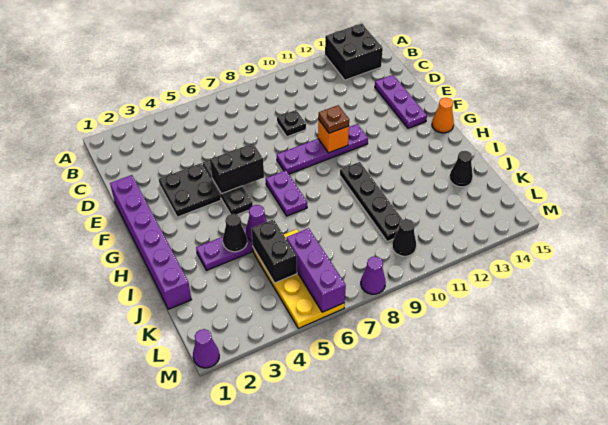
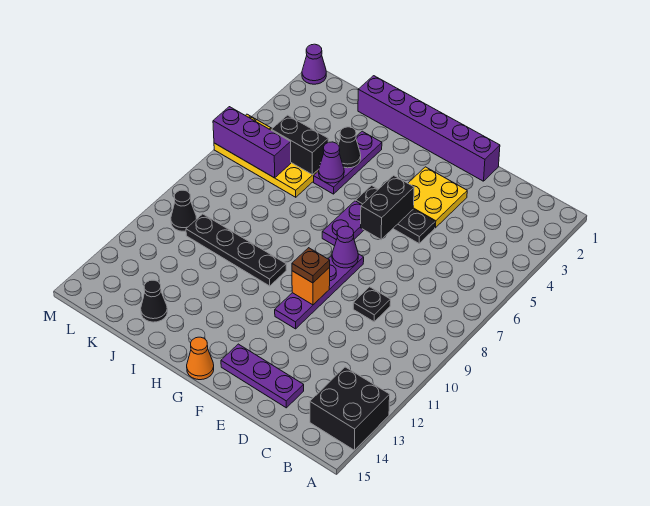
black plate E3:F4 level 1 -> yellow plate E3:F4 level 1
purple plate G7:H7 level 1 -> purple plate G6:G7 level 1
purple cone M8 level 1 -> purple cone F8 level 2

